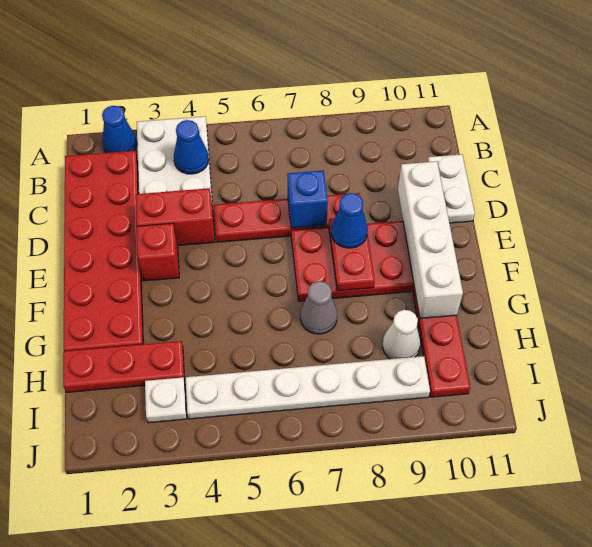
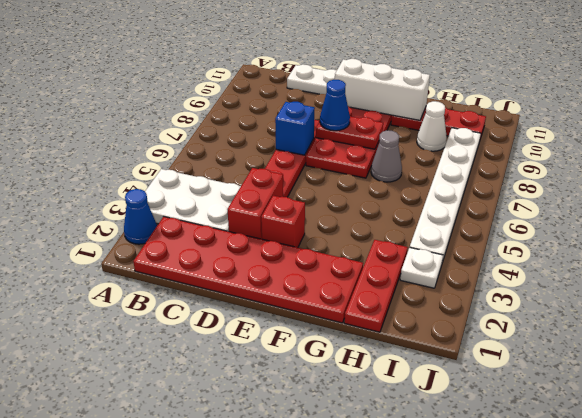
blue cone B4 level 2 -> none
white brick D10:G10 level 2 -> white brick E10:G10 level 2

